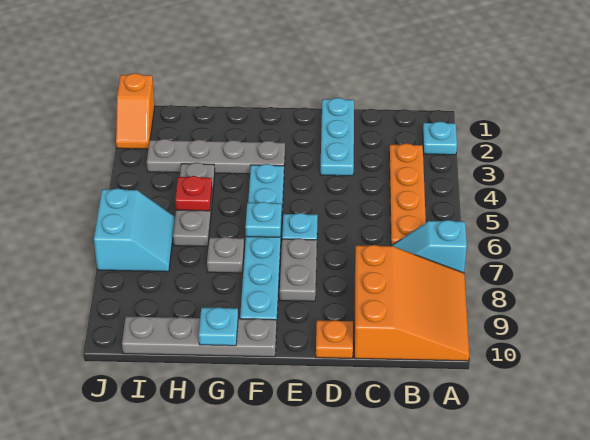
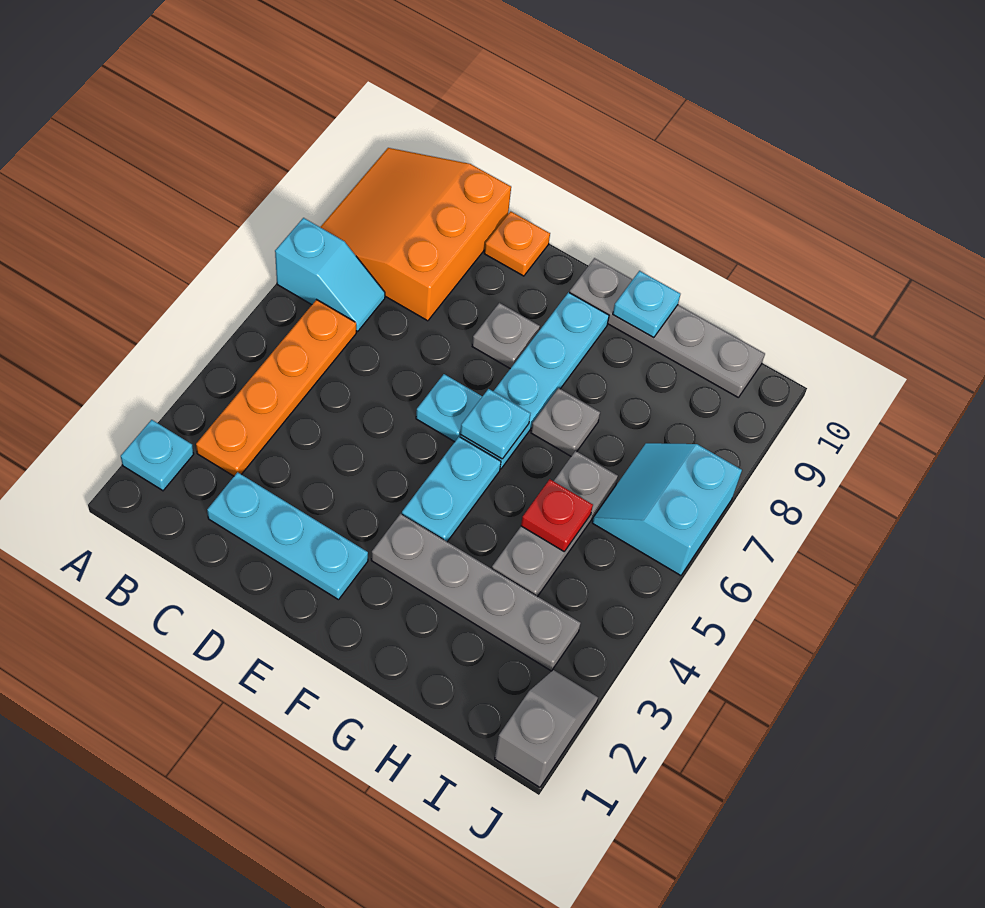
cyan plate D1:D3 level 1 -> cyan plate C2:E2 level 1
grey plate E7:E8 level 1 -> grey plate E8 level 1
orange slope J1:J2 level 1 top 1 -> grey slope J1:J2 level 1 top 1

